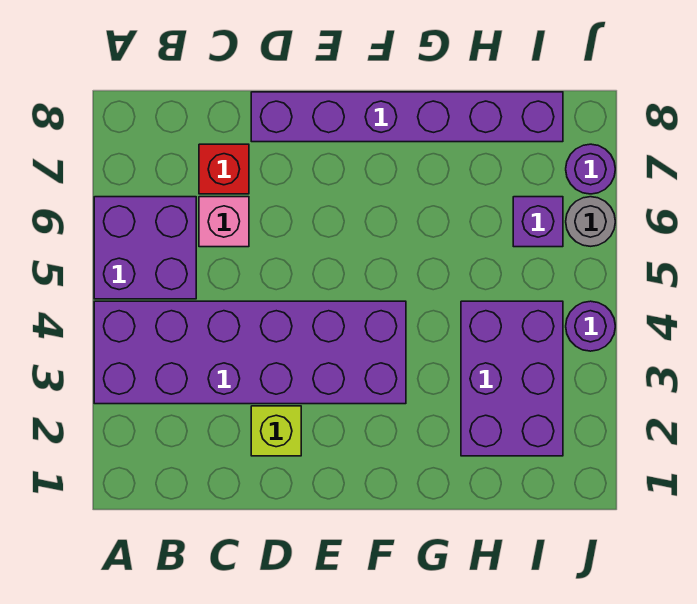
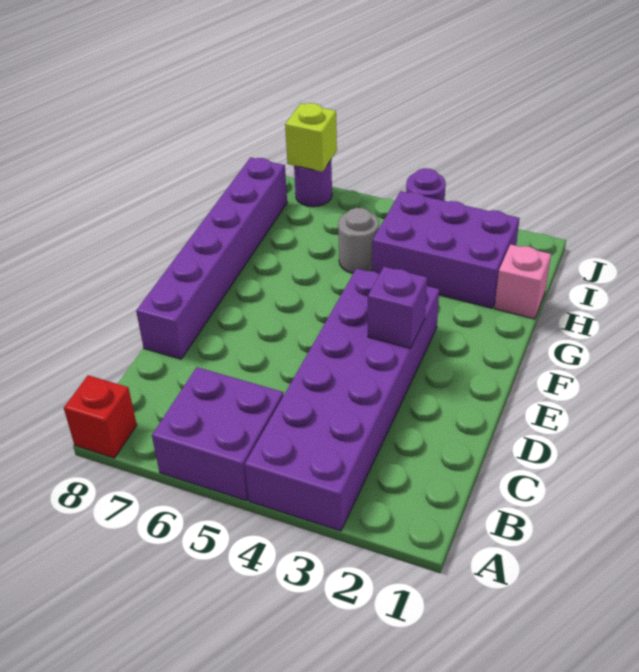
pink brick C6 level 1 -> pink brick H1 level 1
red brick C7 level 1 -> red brick A8 level 1
lime brick D2 level 1 -> lime brick J7 level 2
purple brick I6 level 1 -> purple brick E3 level 2
grey round brick J6 level 1 -> grey round brick H5 level 1

